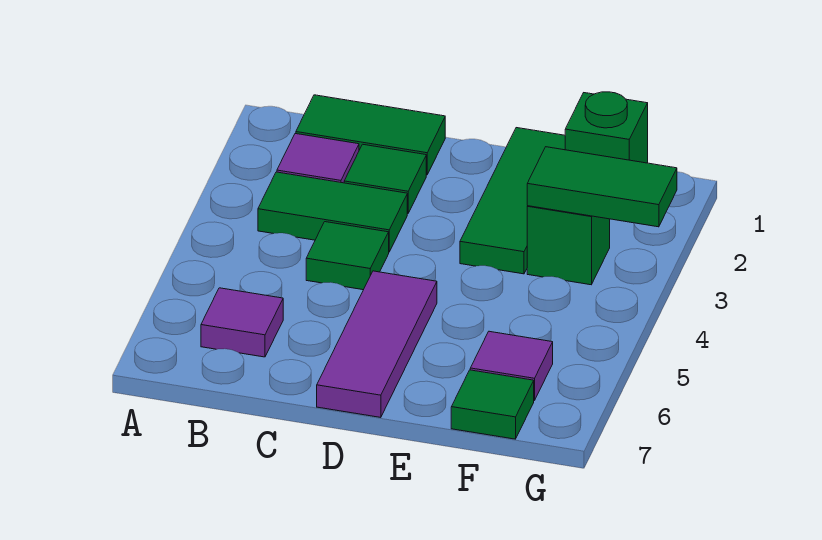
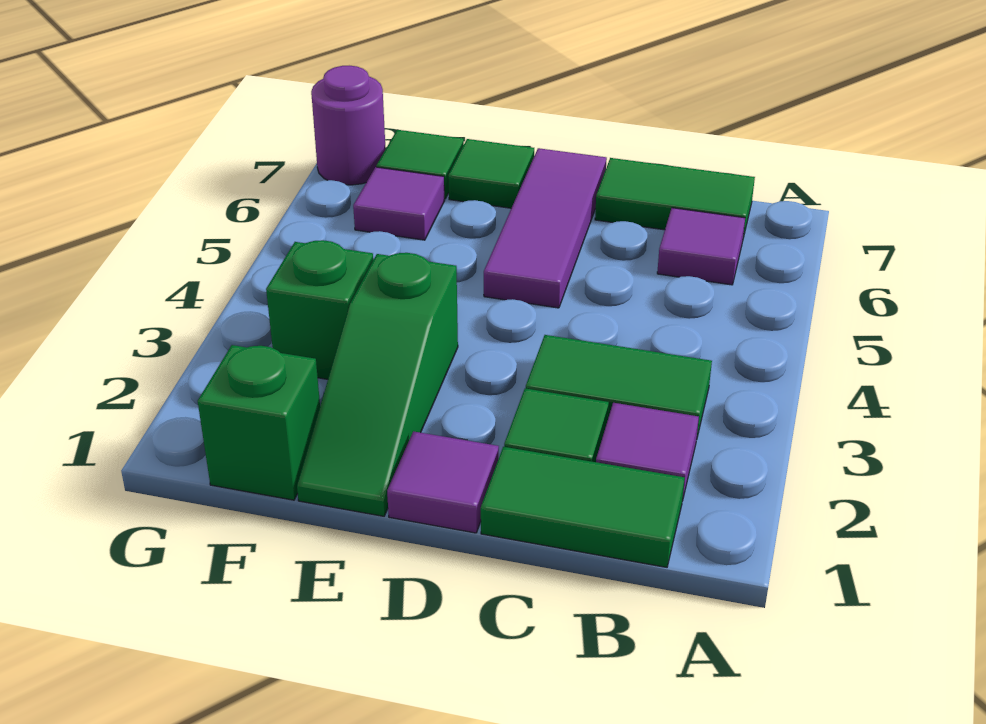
green tile C4 level 1 -> green tile E7 level 1
none -> purple tile D1 level 1
green tile E1:E3 level 1 -> green slope E1:E3 level 1 top 3
green tile F3:G3 level 2 -> green tile B7:C7 level 1
none -> purple round brick G7 level 1

